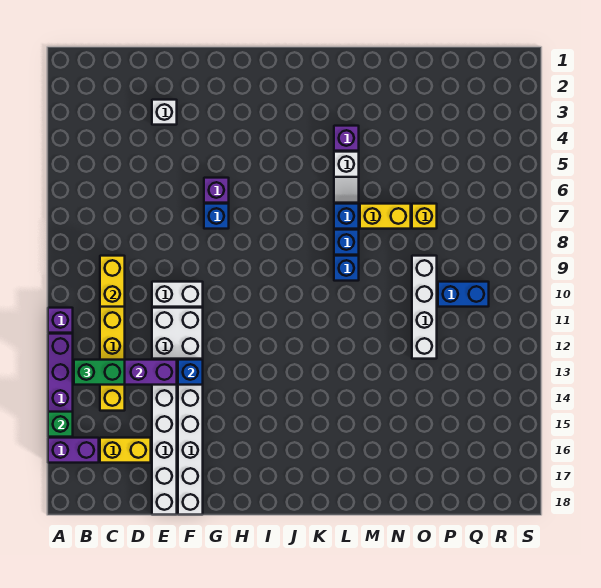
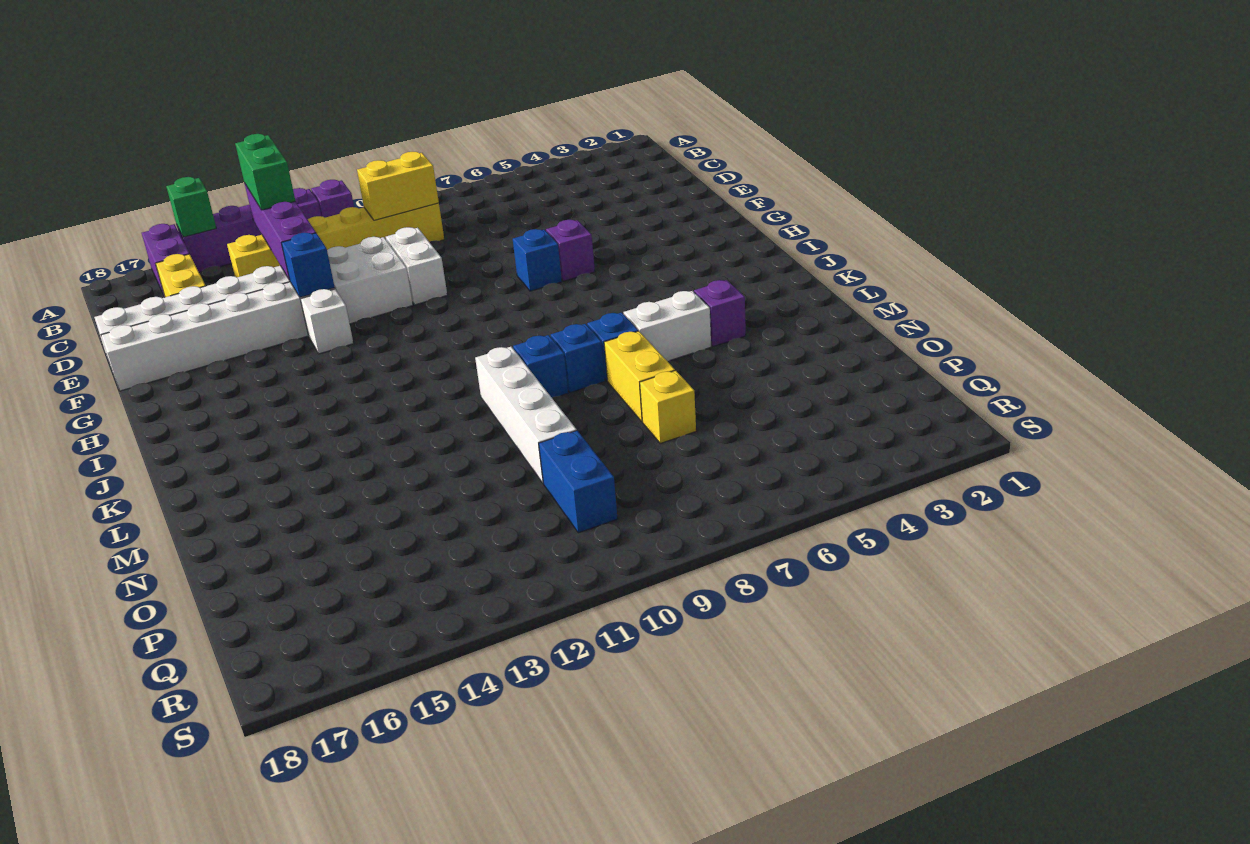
white brick E3 level 1 -> white brick G13 level 1
white slope L5:L6 level 1 top 5 -> white brick L5:L6 level 1
white brick O9:O12 level 1 -> white brick L10:O10 level 1

